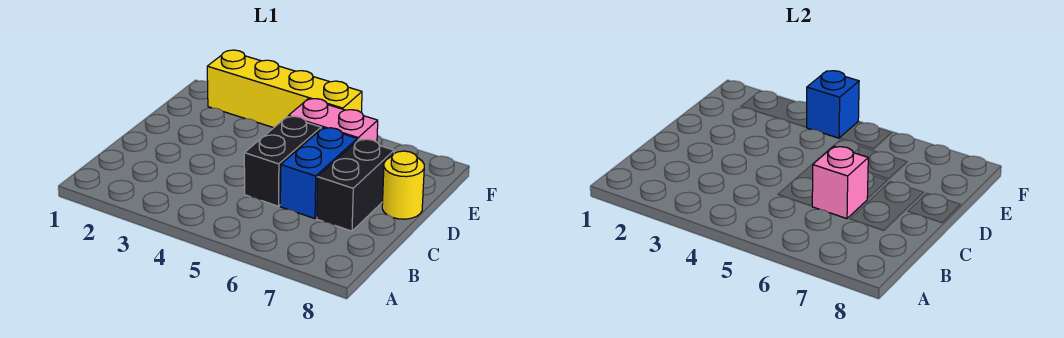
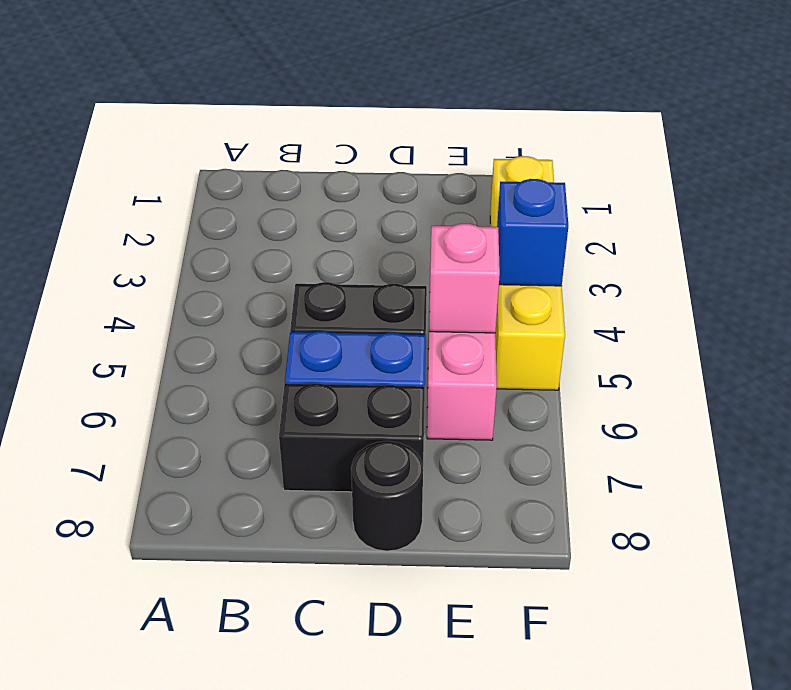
pink brick C6 level 2 -> pink brick E5 level 2
yellow round brick D8 level 1 -> black round brick D8 level 1

